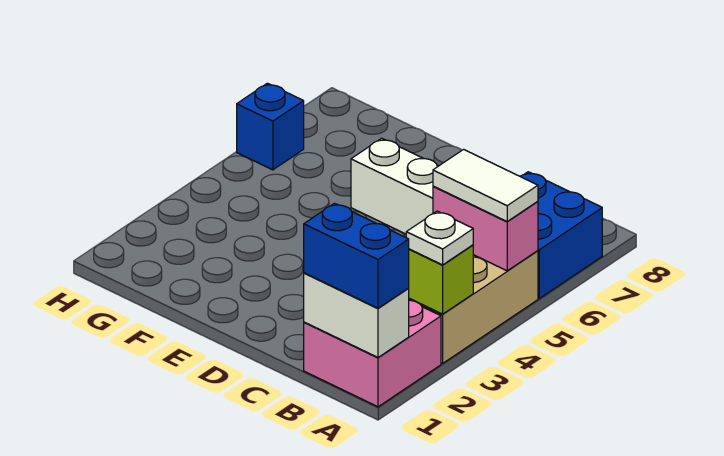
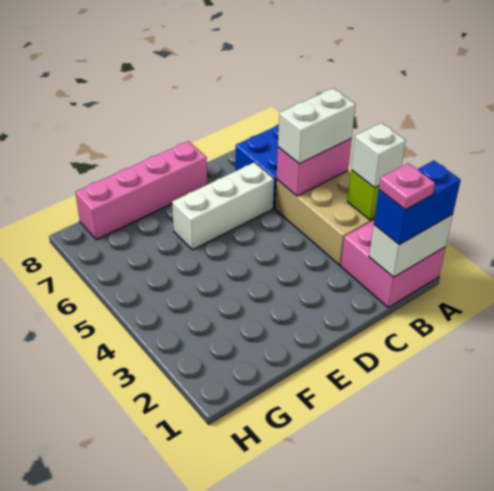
white plate A3 level 3 -> white brick A3 level 3
white tile A5:B5 level 3 -> white brick A5:B5 level 3
none -> pink plate B1 level 4
none -> pink brick D8:G8 level 1
blue brick H6 level 1 -> none

